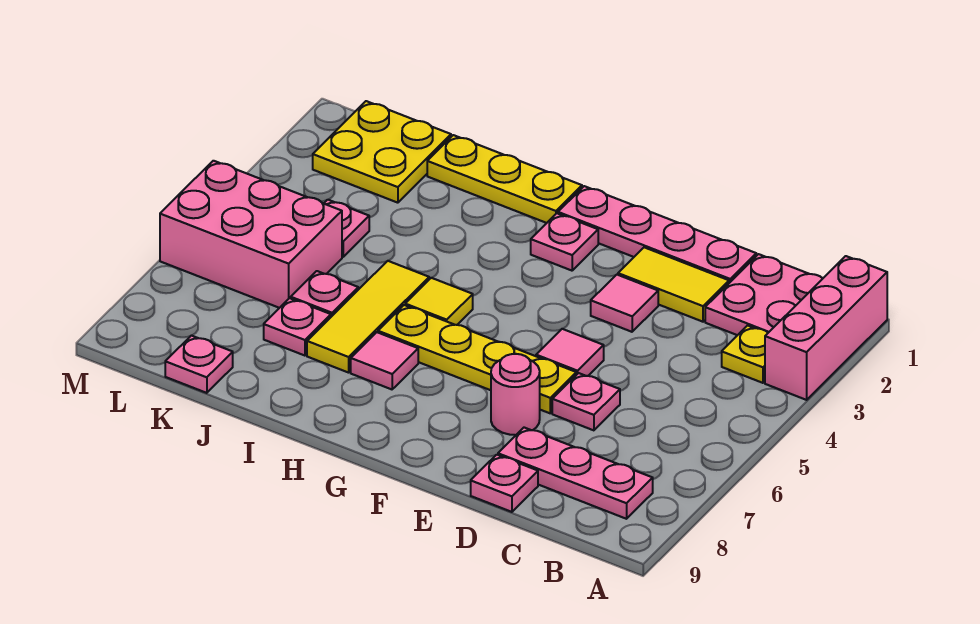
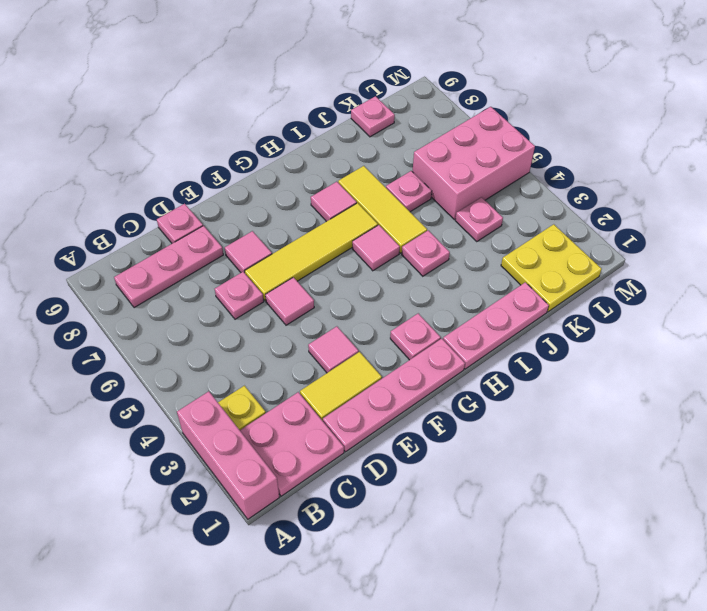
yellow plate E6:H6 level 1 -> yellow tile E6:H6 level 1
pink round brick E7 level 1 -> pink tile E7 level 1
yellow plate H1:J1 level 1 -> pink plate H1:J1 level 1
yellow tile H5 level 1 -> pink tile H5 level 1
pink plate J7 level 1 -> pink plate I4 level 1

